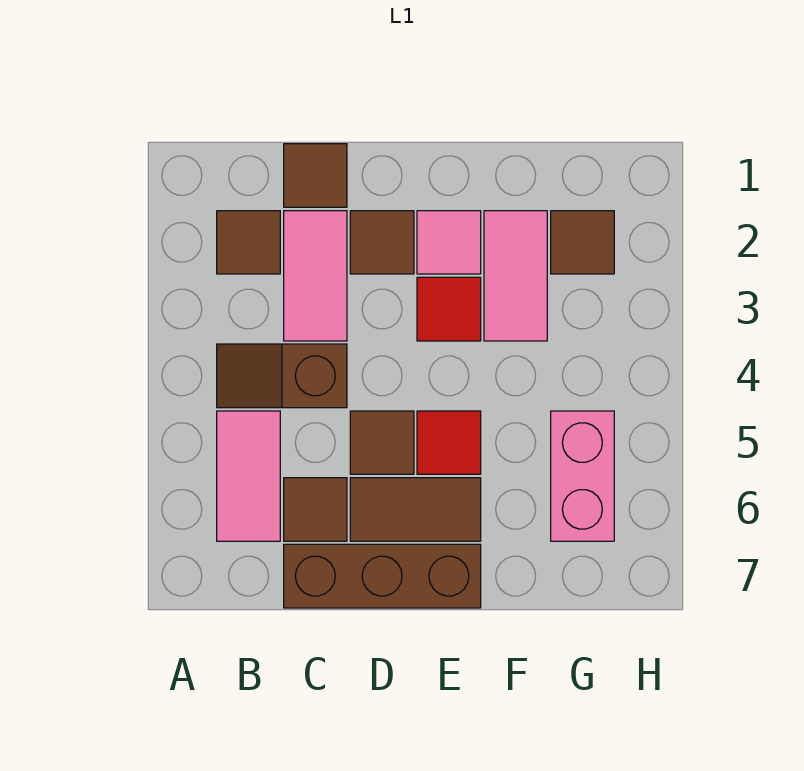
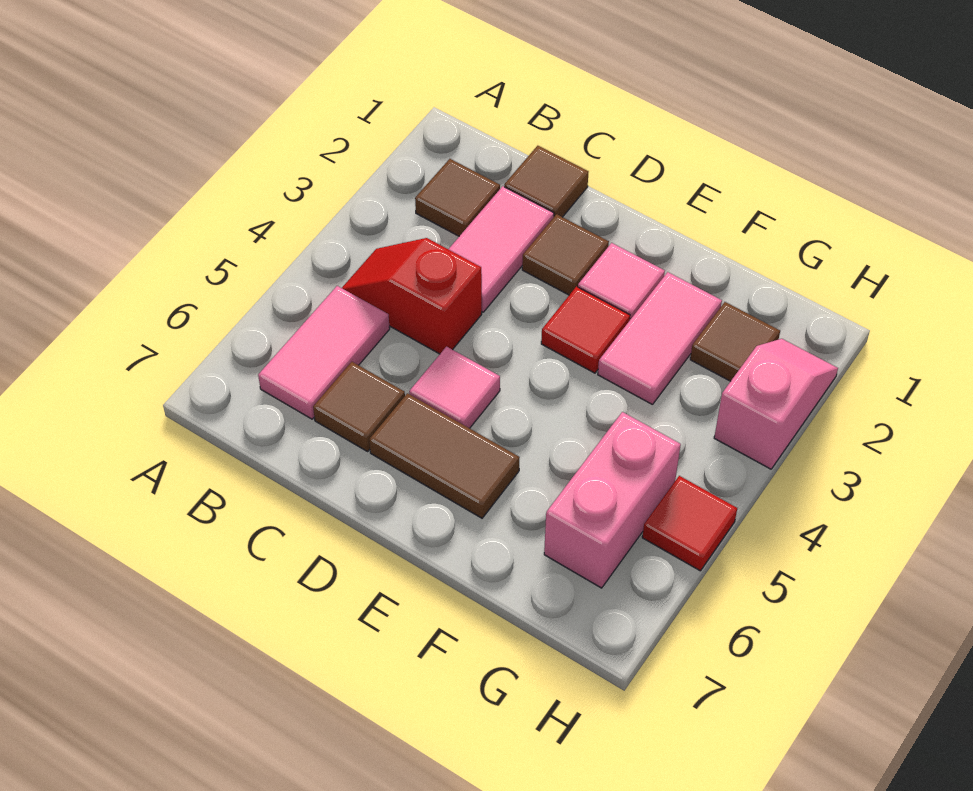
brown slope B4:C4 level 1 top C -> red slope B4:C4 level 1 top C
brown brick C7:E7 level 1 -> none
brown tile D5 level 1 -> pink tile D5 level 1
red tile E5 level 1 -> red tile H5 level 1
none -> pink slope H2:H3 level 1 top 3

